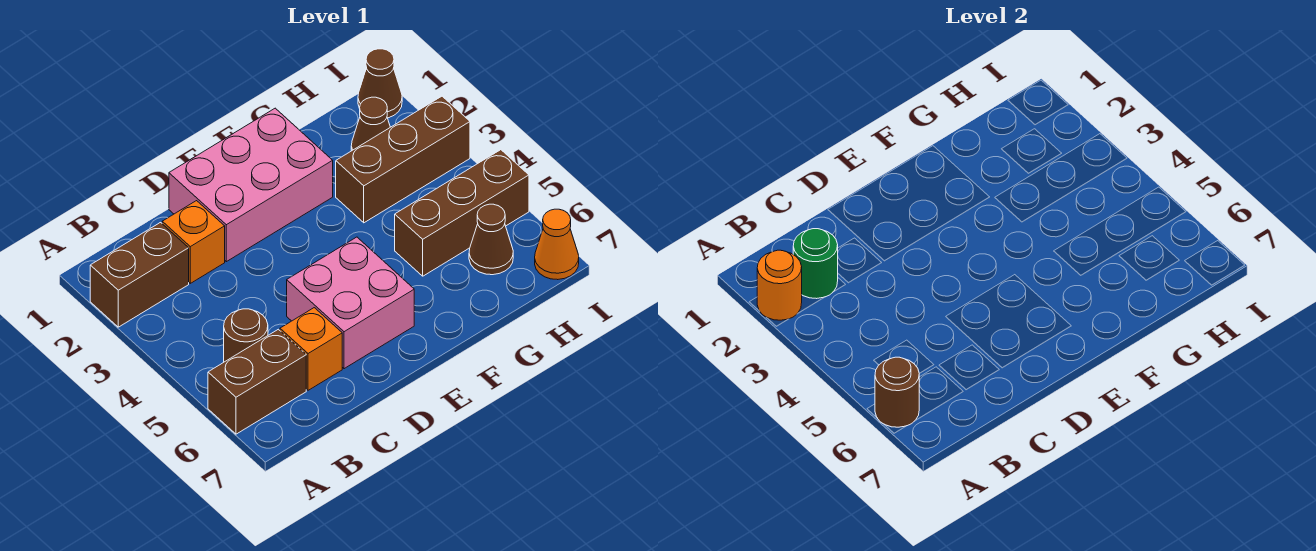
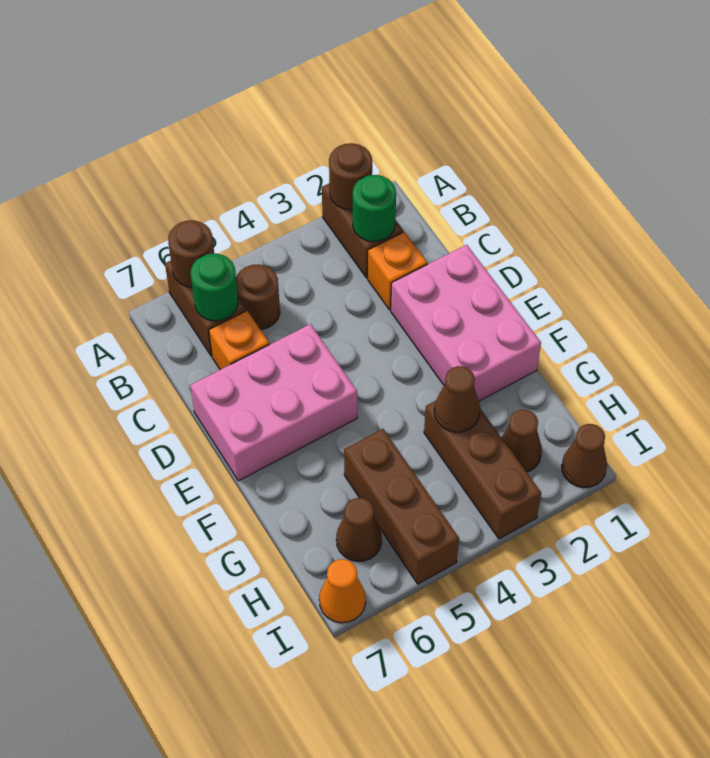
orange round brick A2 level 2 -> brown round brick A2 level 2
none -> green round brick B6 level 2
pink brick D5:E6 level 1 -> pink brick D5:E7 level 1
none -> brown cone G3 level 2

